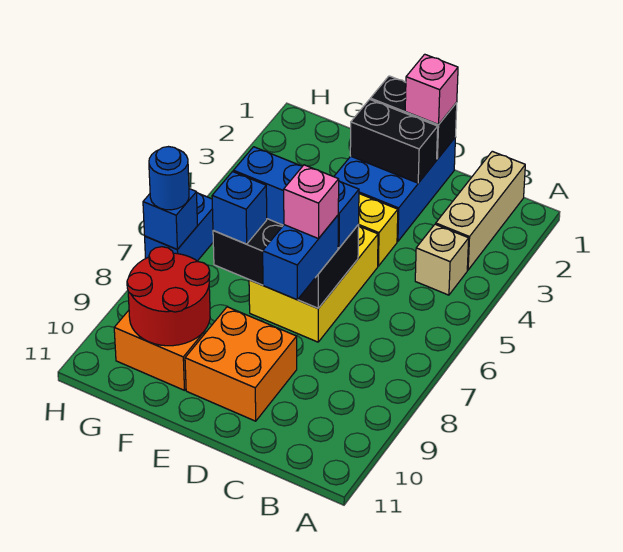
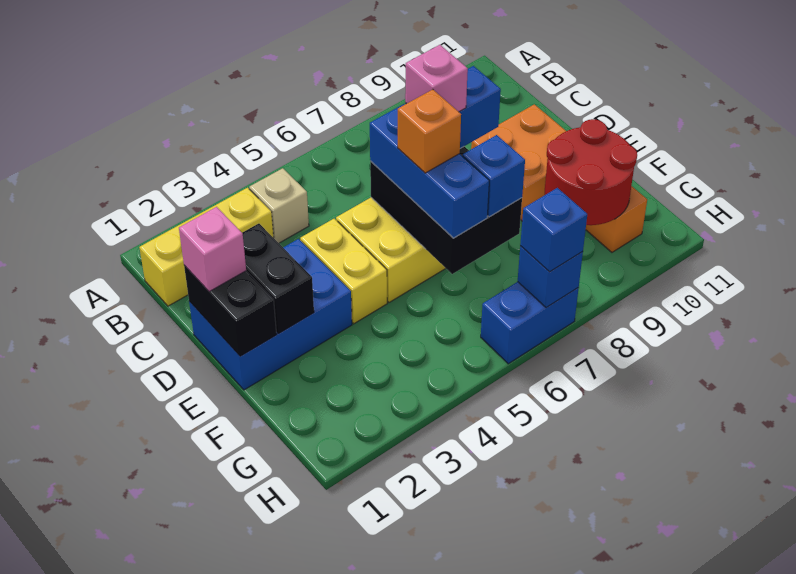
tan brick B1:B3 level 1 -> yellow brick B1:B3 level 1
none -> orange brick E6 level 4
blue round brick H7 level 3 -> blue brick H7 level 3

